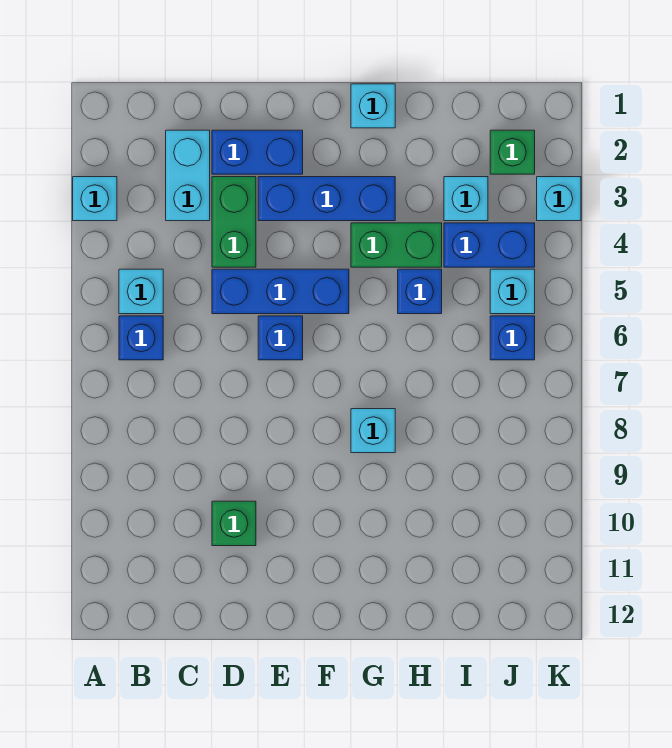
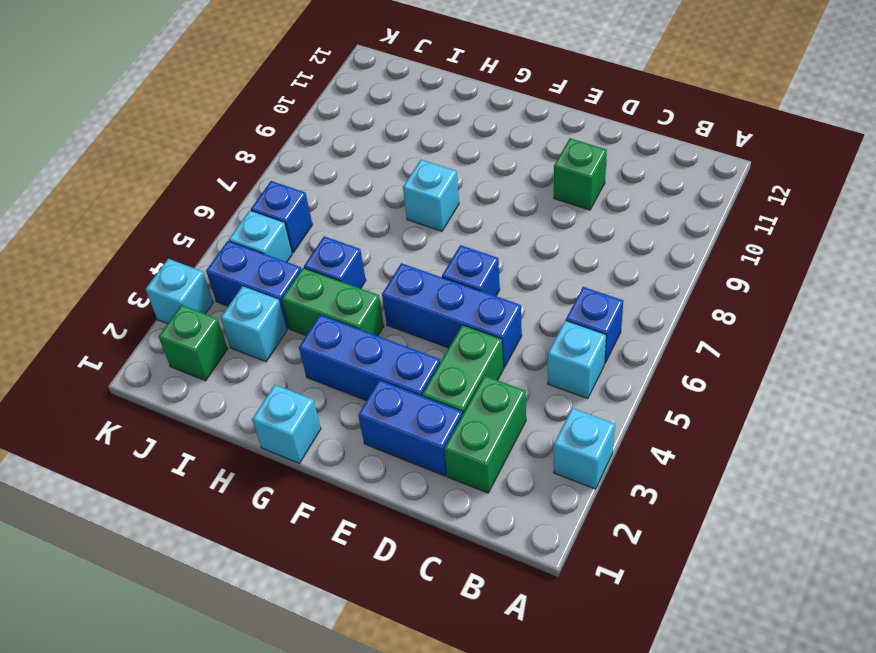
cyan brick C2:C3 level 1 -> green brick C2:C3 level 1

